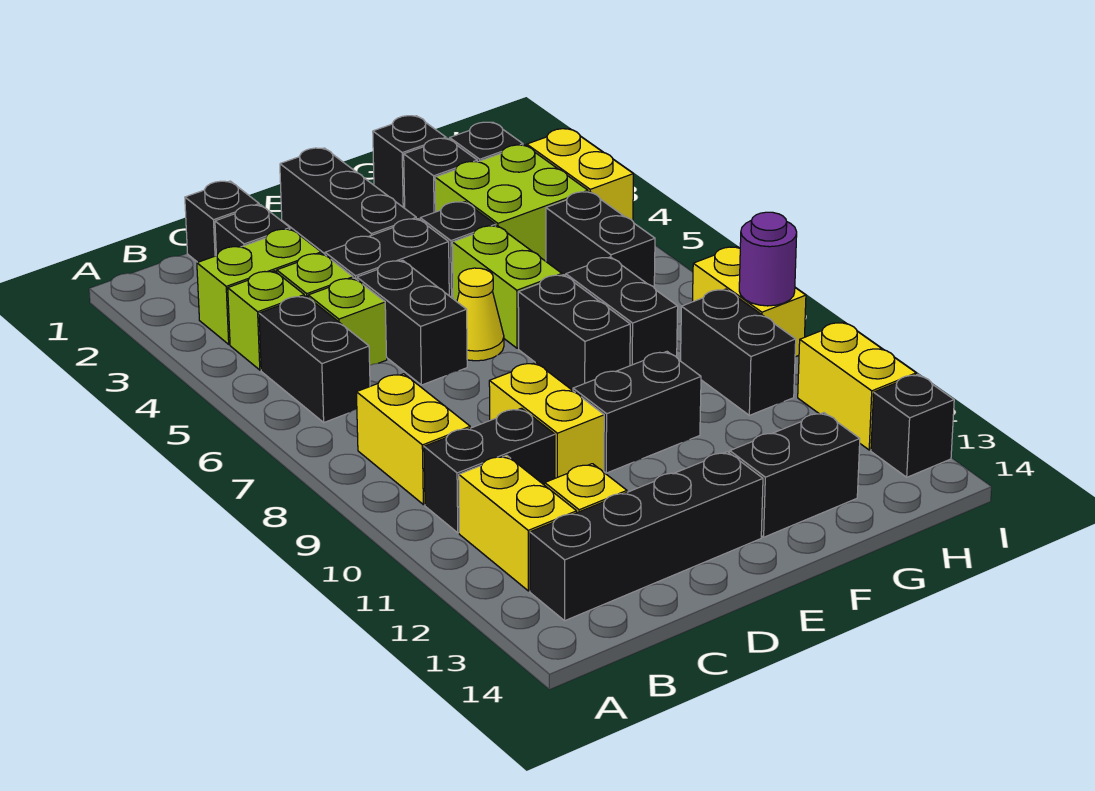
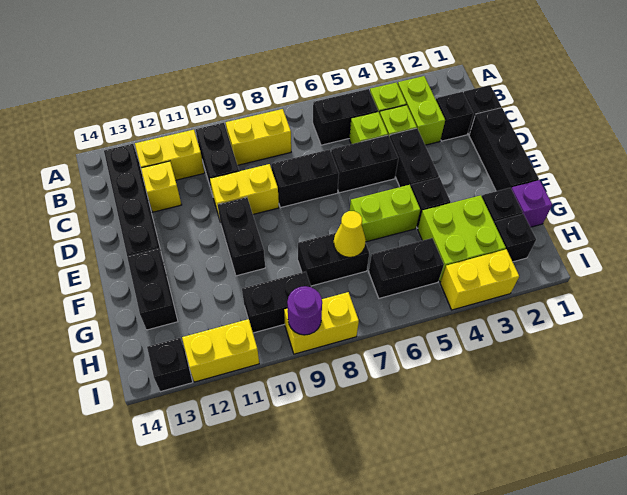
black brick E1:E3 level 1 -> black brick D1:F1 level 1
yellow cone E6 level 1 -> yellow cone G7 level 2
black brick F7:F8 level 1 -> black brick D7:D8 level 1
black brick G1 level 1 -> purple brick G1 level 1

